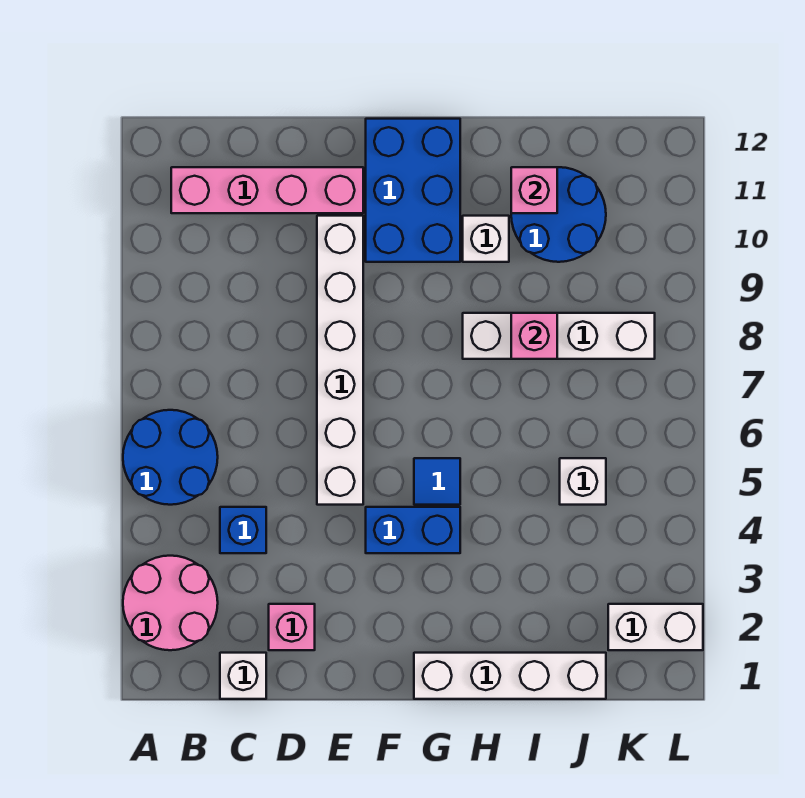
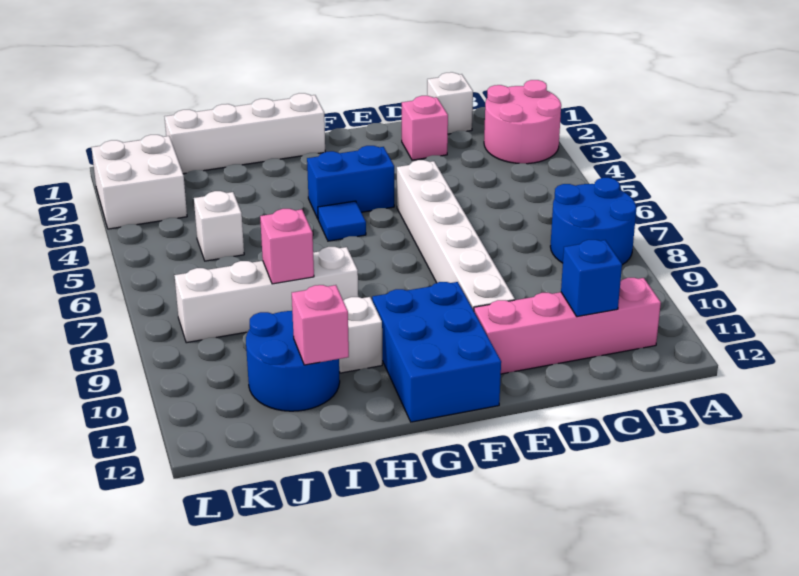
blue round brick A5:B6 level 1 -> blue round brick A7:B8 level 1
blue brick C4 level 1 -> blue brick C11 level 2
white brick K2:L2 level 1 -> white brick K2:L3 level 1

